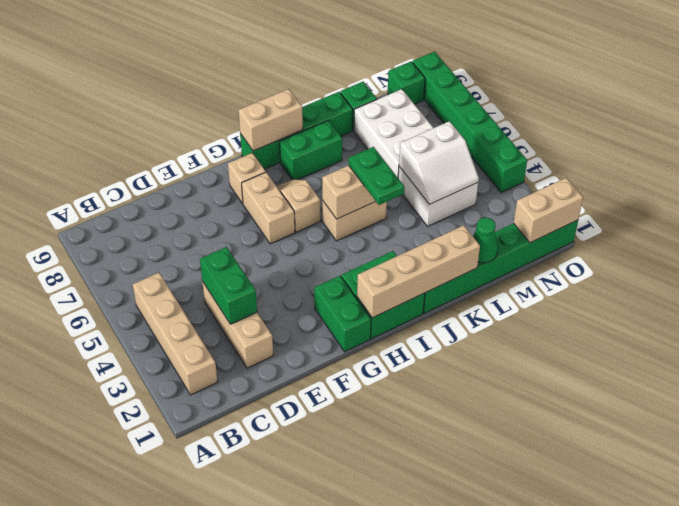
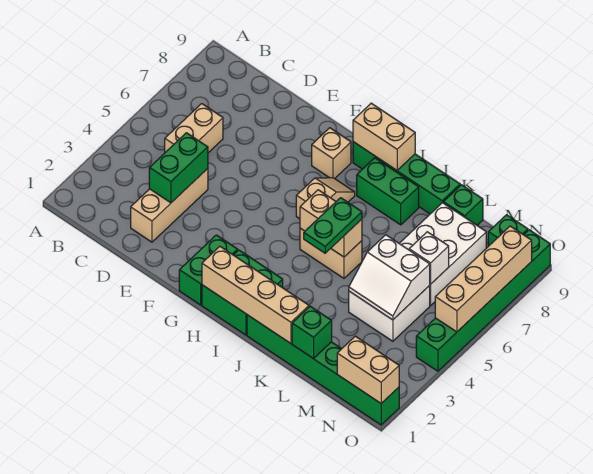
tan brick B2:B5 level 1 -> tan brick O5:O8 level 2
tan brick G6:G7 level 1 -> tan brick C5:C6 level 1
green cone L1 level 2 -> green brick L1 level 2
none -> white brick M6 level 2

